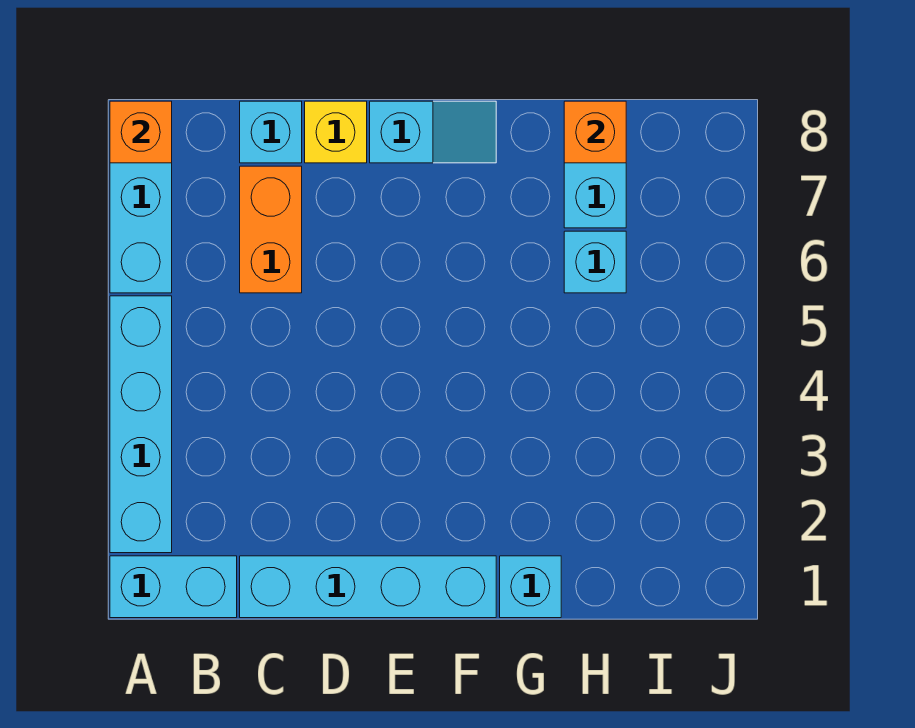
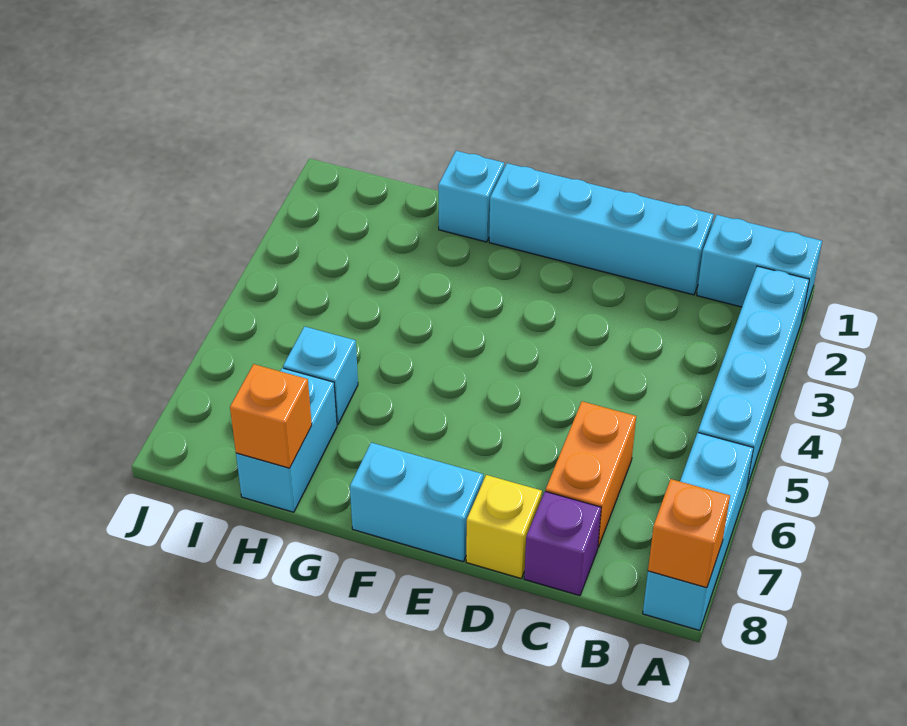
cyan brick C8 level 1 -> purple brick C8 level 1
cyan slope E8:F8 level 1 top E -> cyan brick E8:F8 level 1

